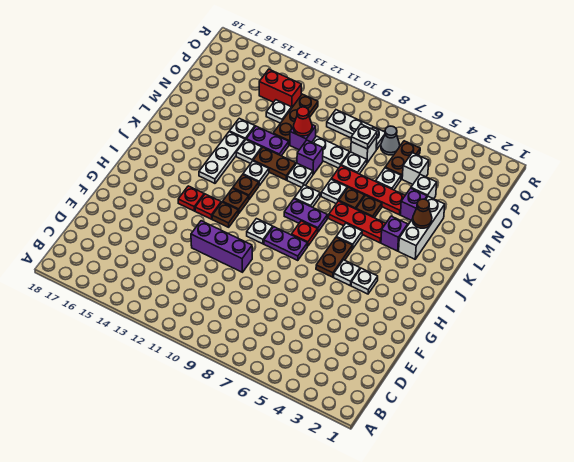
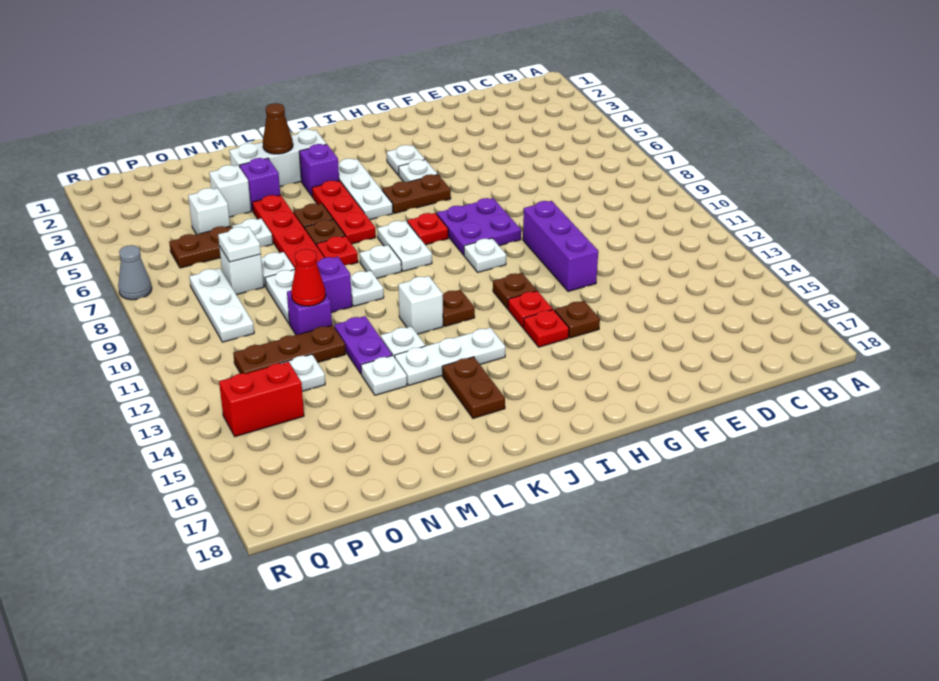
purple plate H8:H9 level 1 -> purple plate G8:H9 level 1
brown plate I12 level 1 -> brown plate G14 level 1
white plate J6 level 1 -> white plate J4:J6 level 1
purple plate J8:J9 level 1 -> white plate J8:J9 level 1
white plate K12 level 1 -> white brick K12 level 1
white plate L8 level 1 -> red plate L8 level 1
brown plate L11:L12 level 1 -> brown plate K15:K16 level 1
grey cone P7 level 1 -> grey cone R7 level 1
red brick P13:P14 level 1 -> red brick P14:Q14 level 1

